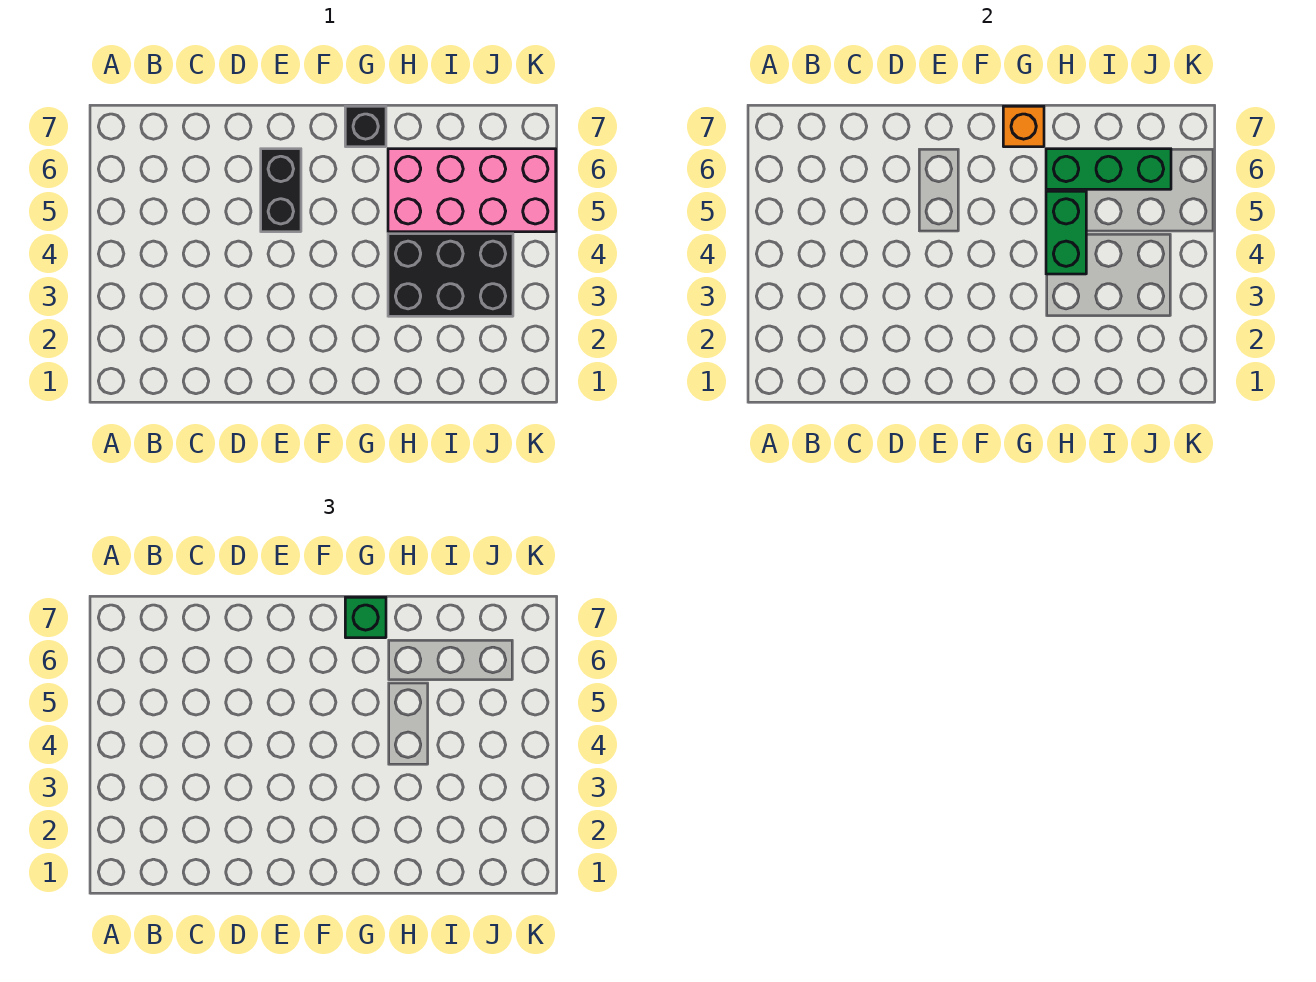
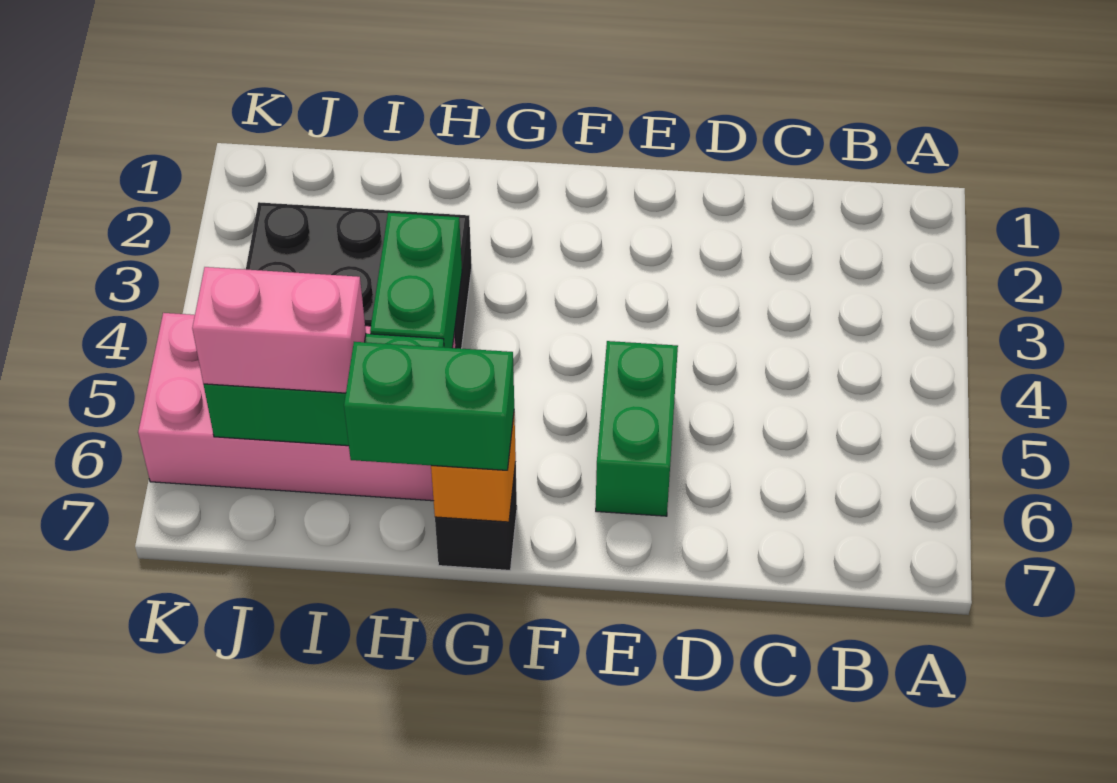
black brick E5:E6 level 1 -> green brick E5:E6 level 1
green brick G7 level 3 -> green brick G7:H7 level 3
none -> pink brick I6:J6 level 3

